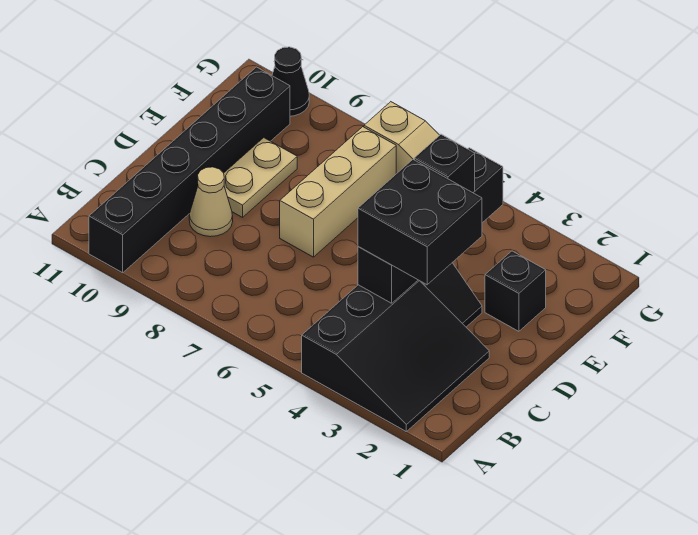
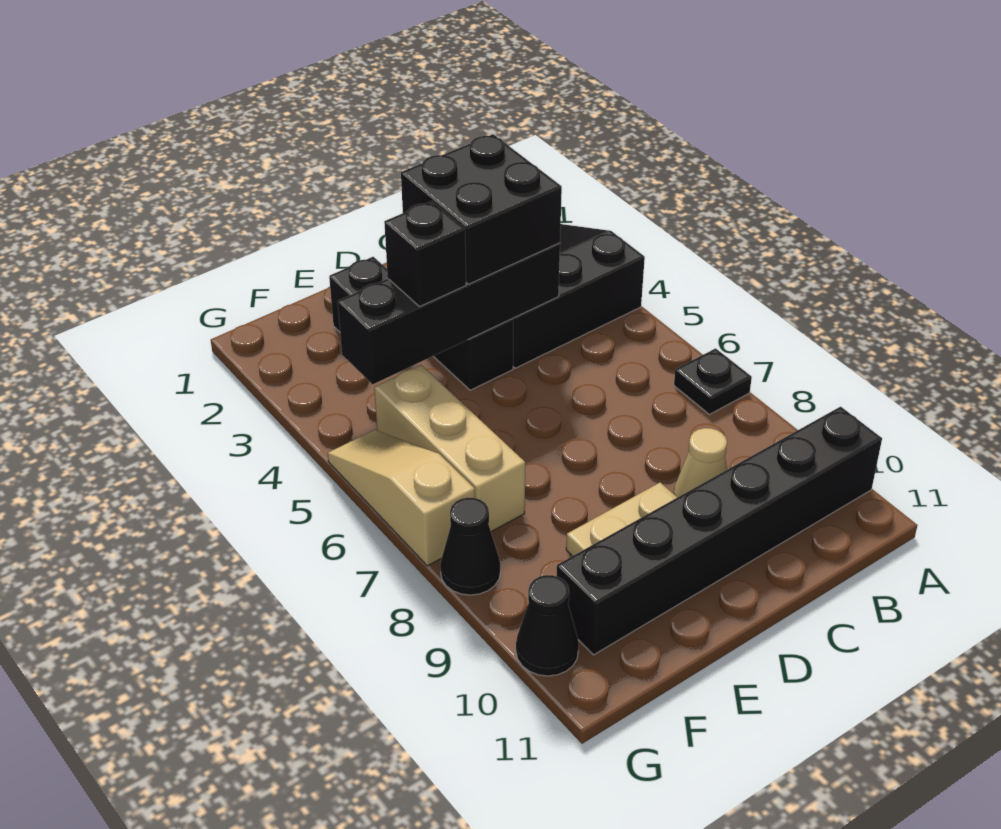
none -> black plate A7 level 1
tan brick D7:F7 level 1 -> tan brick F5:F7 level 1
none -> black cone G8 level 1

